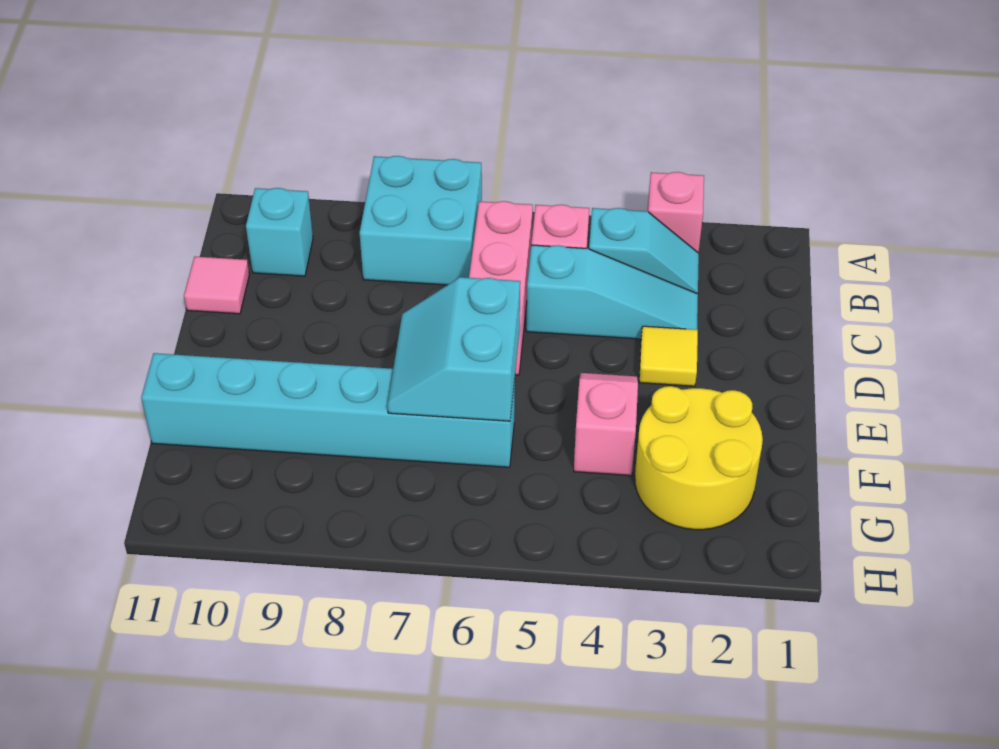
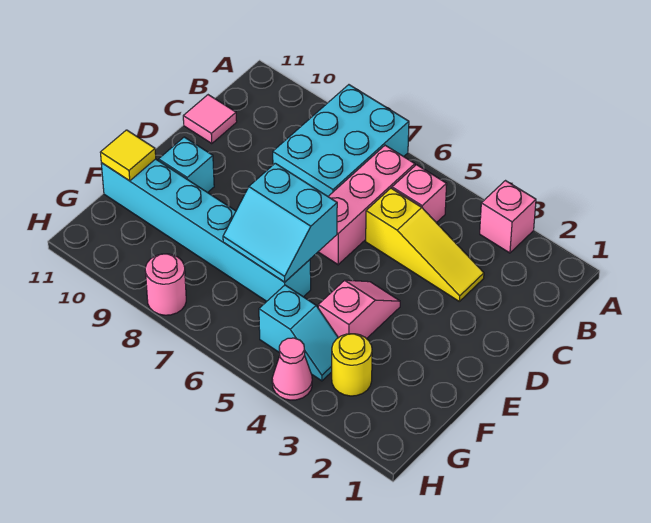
cyan brick A7:B8 level 1 -> cyan brick A7:C8 level 1
cyan slope B3:B4 level 1 top 4 -> cyan slope G4:G5 level 1 top 5
cyan brick B10 level 1 -> cyan brick E10 level 1
cyan slope C3:C5 level 1 top 5 -> yellow slope C3:C5 level 1 top 5
yellow tile D3 level 1 -> yellow tile F11 level 2
cyan slope E6:F7 level 2 top 6 -> cyan slope E6:F7 level 2 top E
yellow round brick F2:G3 level 1 -> yellow round brick G3 level 1
none -> pink cone H4 level 1
none -> pink round brick H8 level 1

